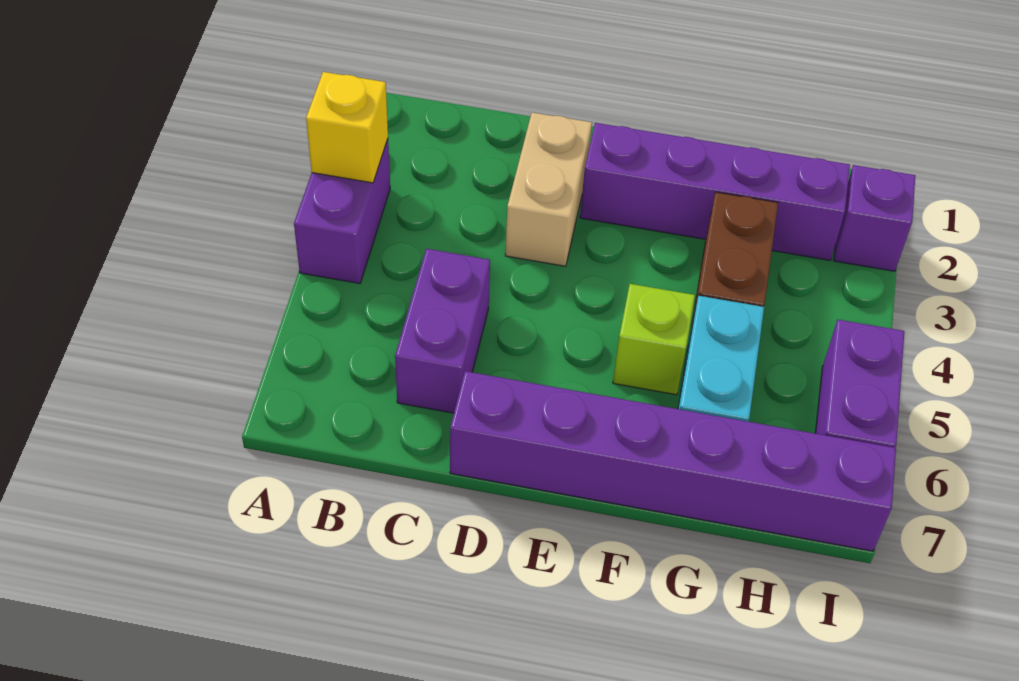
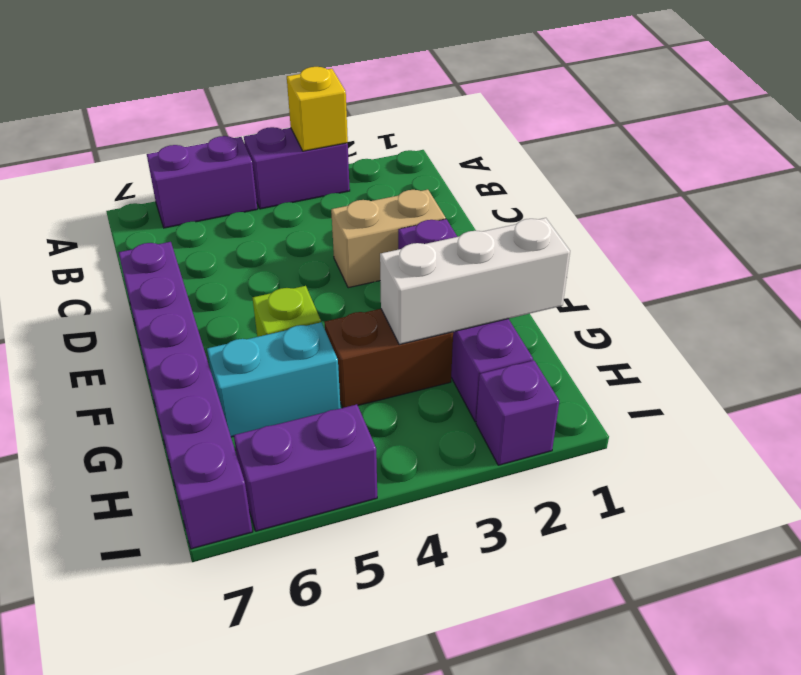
purple brick C5:C6 level 1 -> purple brick A5:A6 level 1
none -> white brick G1:G3 level 2

